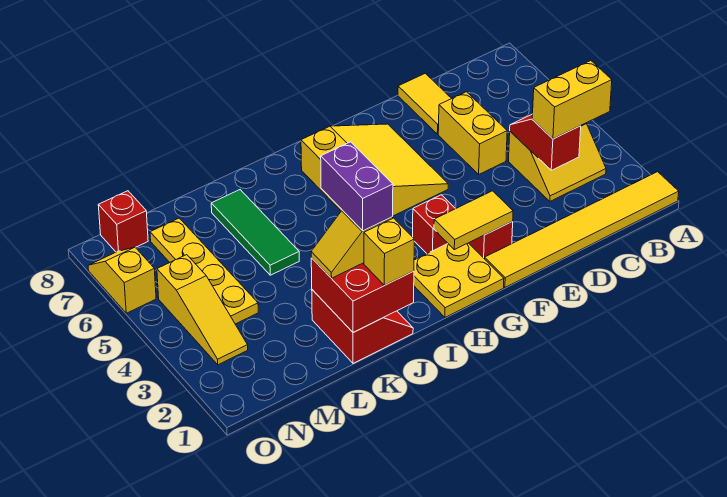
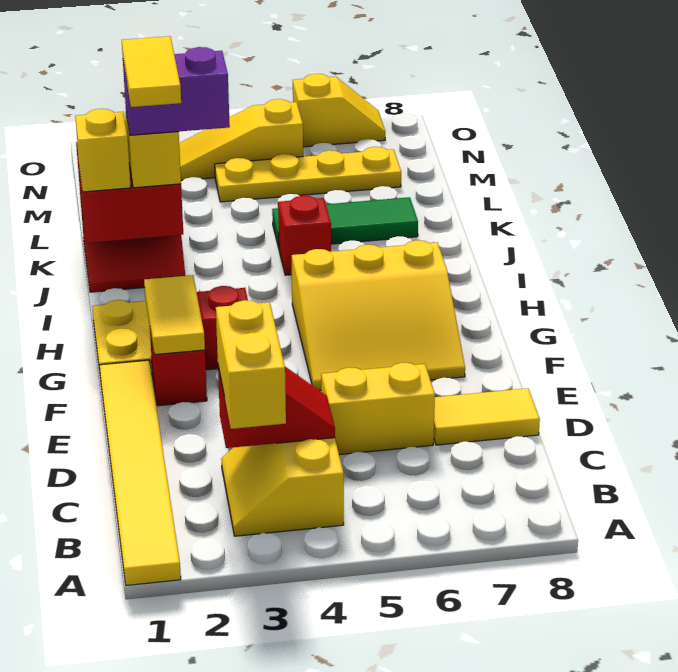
none -> yellow tile I2:J2 level 5
red brick N8 level 1 -> red brick J5 level 1

